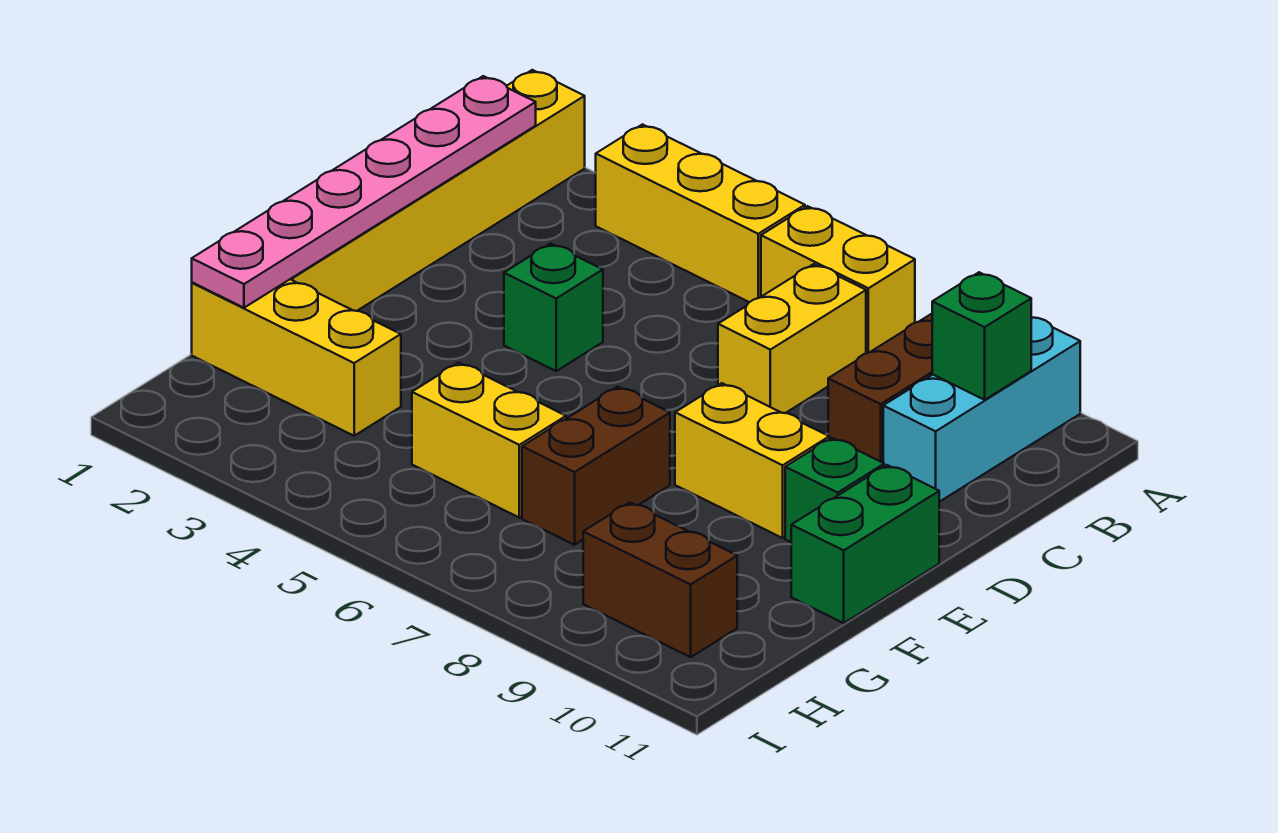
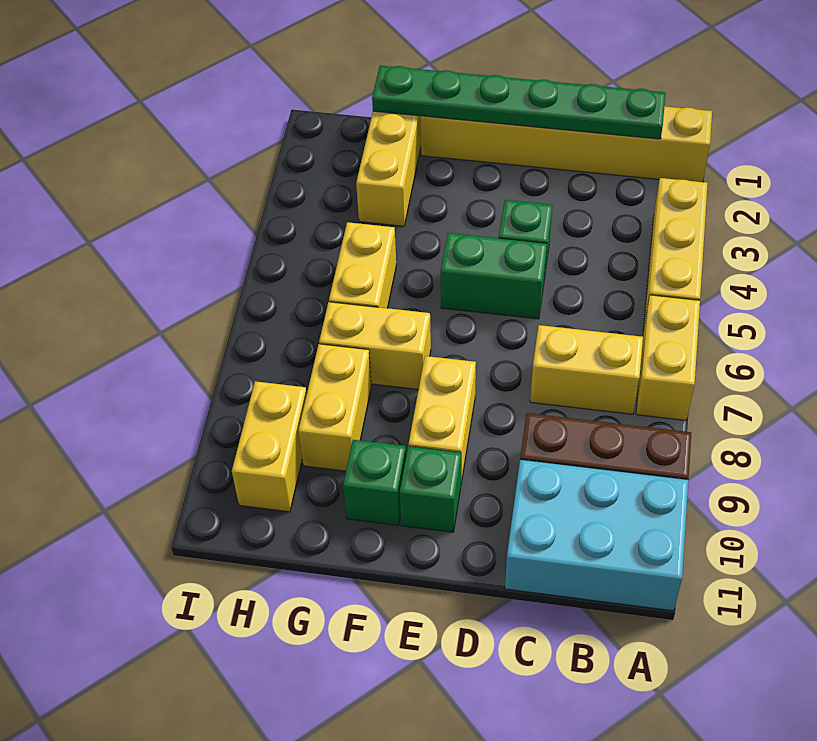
cyan brick A10:C10 level 1 -> cyan brick A10:C11 level 1
pink plate B1:G1 level 2 -> green plate B1:G1 level 2
green brick B10 level 2 -> green brick F10 level 1
green brick E11:F11 level 1 -> green brick D5:E5 level 1
brown brick F7:G7 level 1 -> yellow brick F7:G7 level 1
none -> yellow brick G8:G9 level 1
brown brick H9:H10 level 1 -> yellow brick H9:H10 level 1

